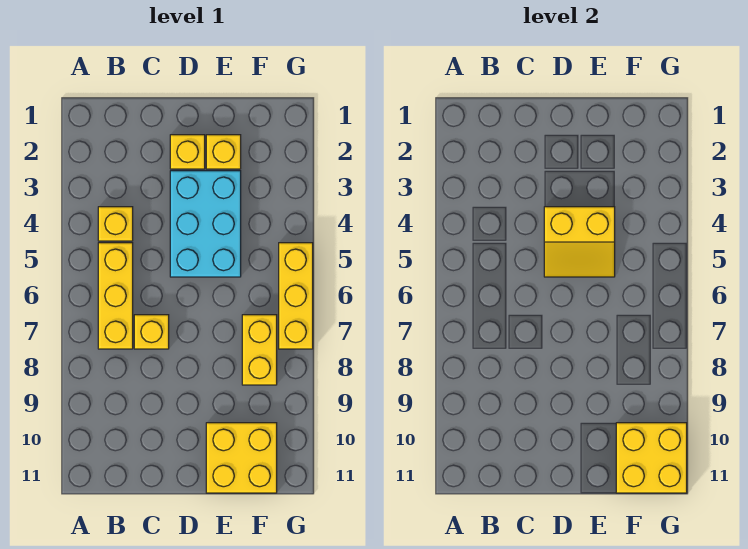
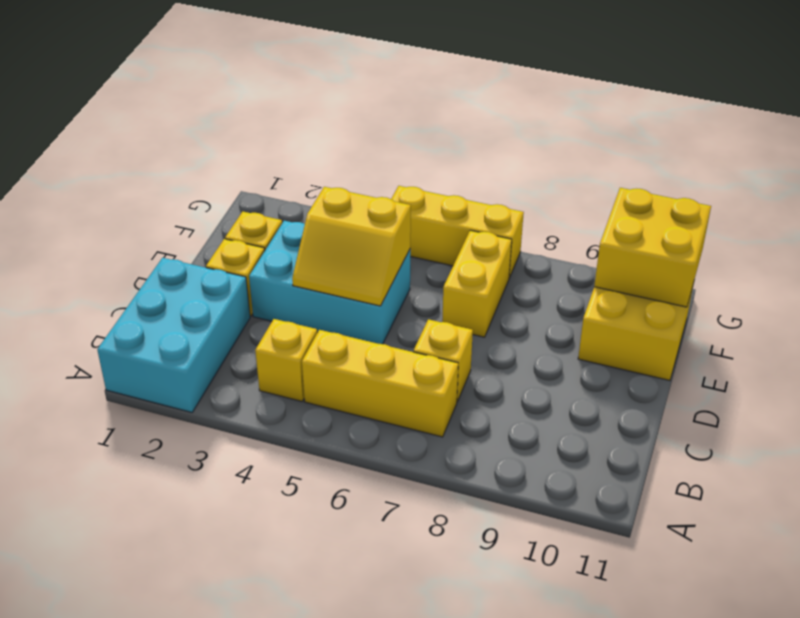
none -> cyan brick A1:C2 level 1
yellow slope D4:E5 level 2 top 4 -> yellow slope D4:E5 level 2 top E
yellow brick F7:F8 level 1 -> yellow brick E7:F7 level 1

